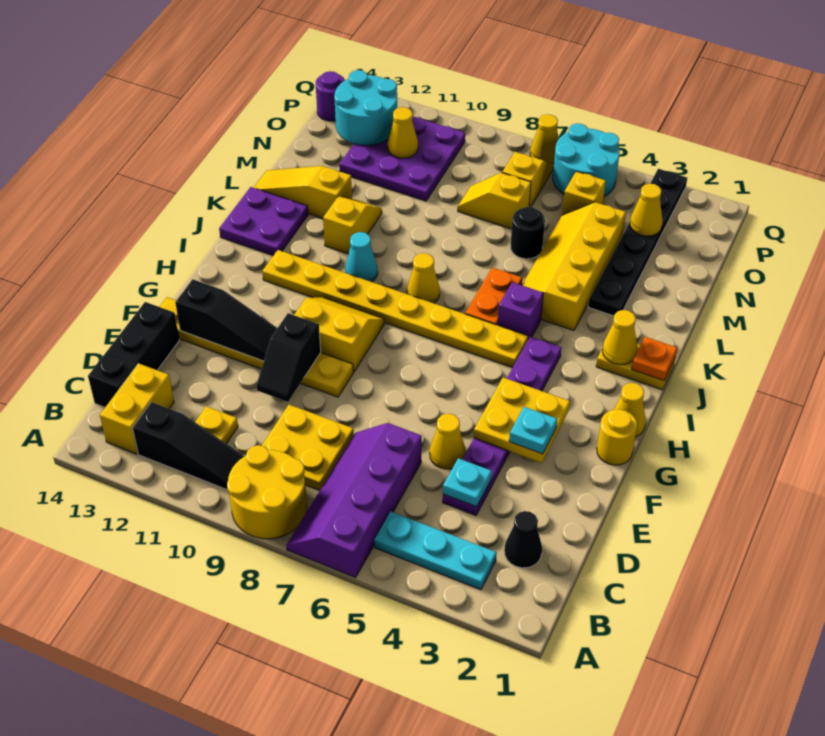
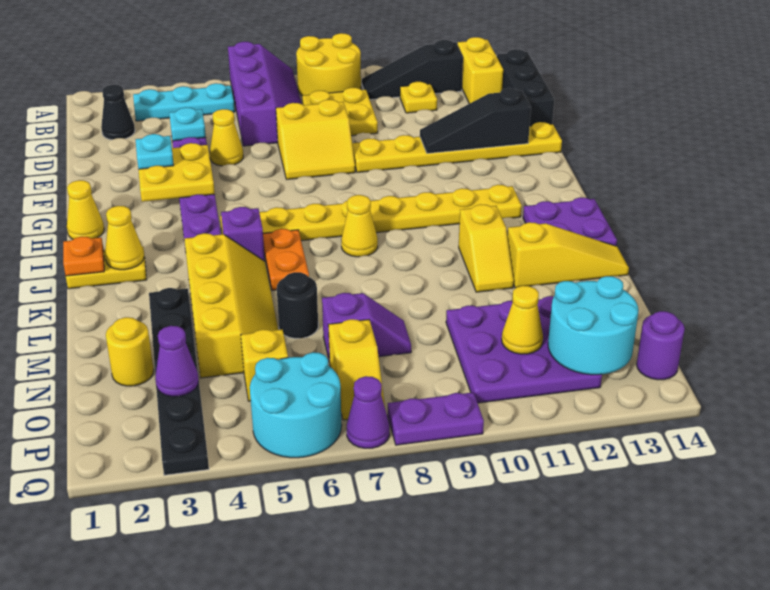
black slope E10:F10 level 2 top F -> none
yellow round brick G1 level 1 -> yellow round brick N2 level 1
yellow slope G9:H10 level 1 top G -> yellow slope E7:F8 level 1 top E
cyan cone J10 level 1 -> none
yellow slope N7:N8 level 1 top 7 -> purple slope N7:N8 level 1 top 7
yellow cone O3 level 2 -> purple cone O3 level 2
yellow cone Q7 level 1 -> purple cone Q7 level 1
none -> purple plate Q8:Q9 level 1

